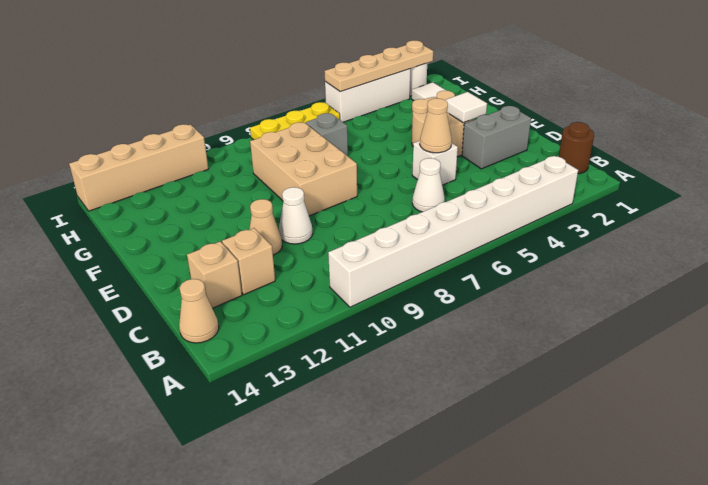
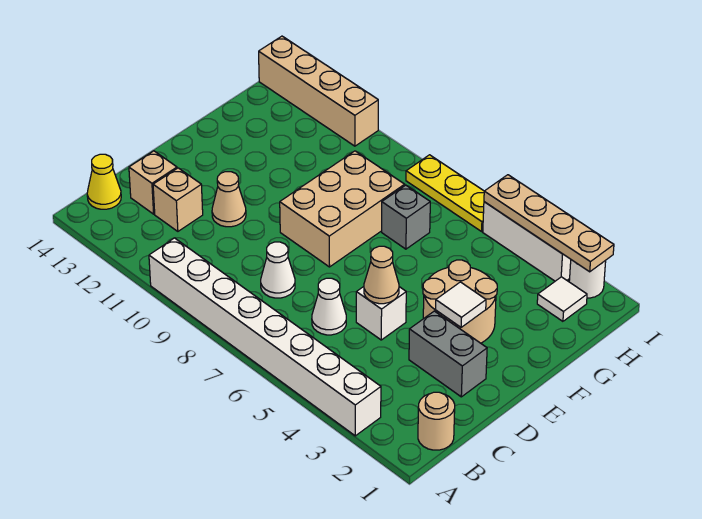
brown round brick B1 level 1 -> tan round brick B1 level 1
tan cone B14 level 1 -> yellow cone B14 level 1
white cone D10 level 1 -> white cone C8 level 1

